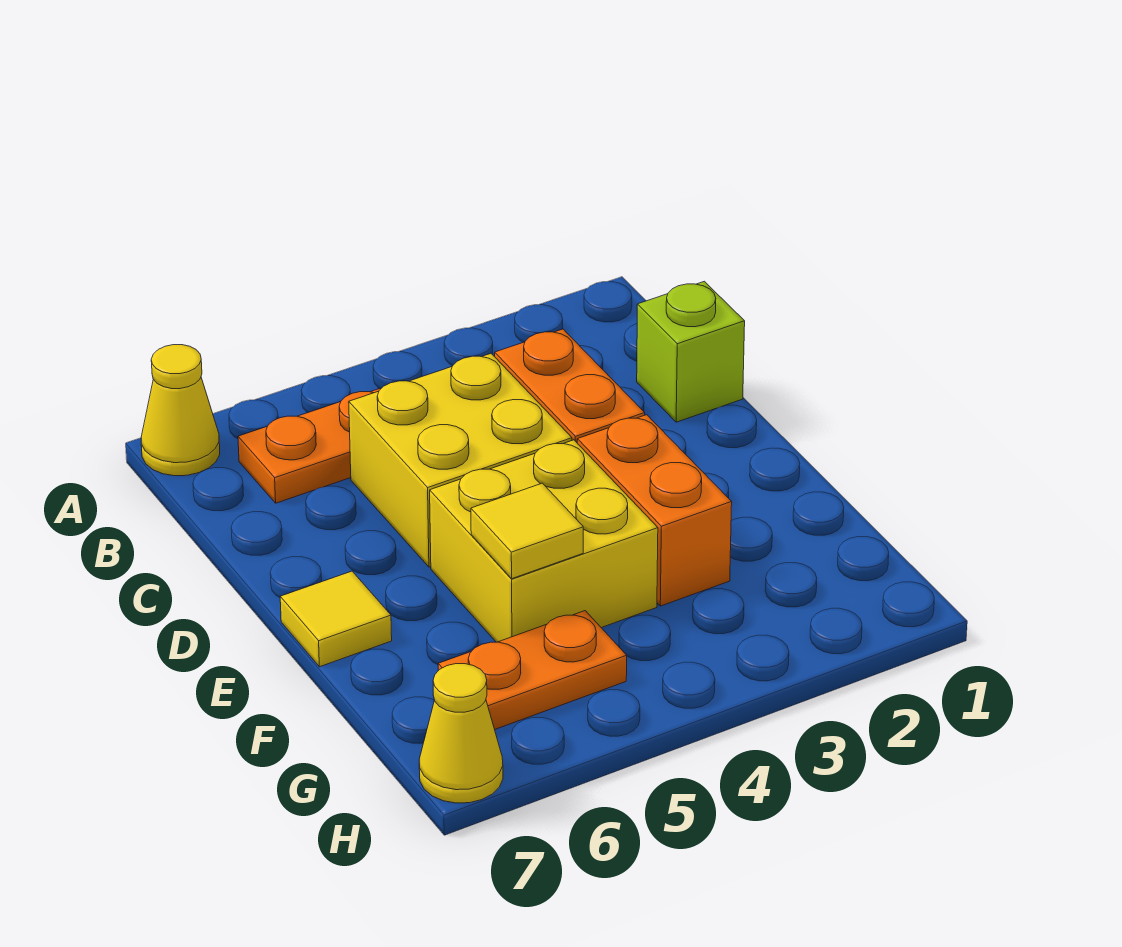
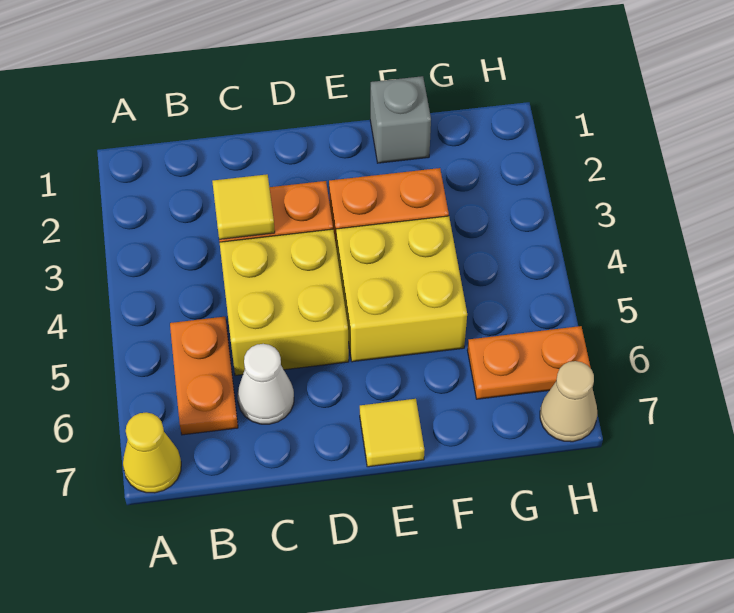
lime brick C1 level 1 -> none
none -> white cone C6 level 1
none -> grey brick F1 level 1
yellow tile F5 level 2 -> yellow tile C3 level 2
orange plate G5:G6 level 1 -> orange plate G6:H6 level 1
yellow cone H7 level 1 -> tan cone H7 level 1

